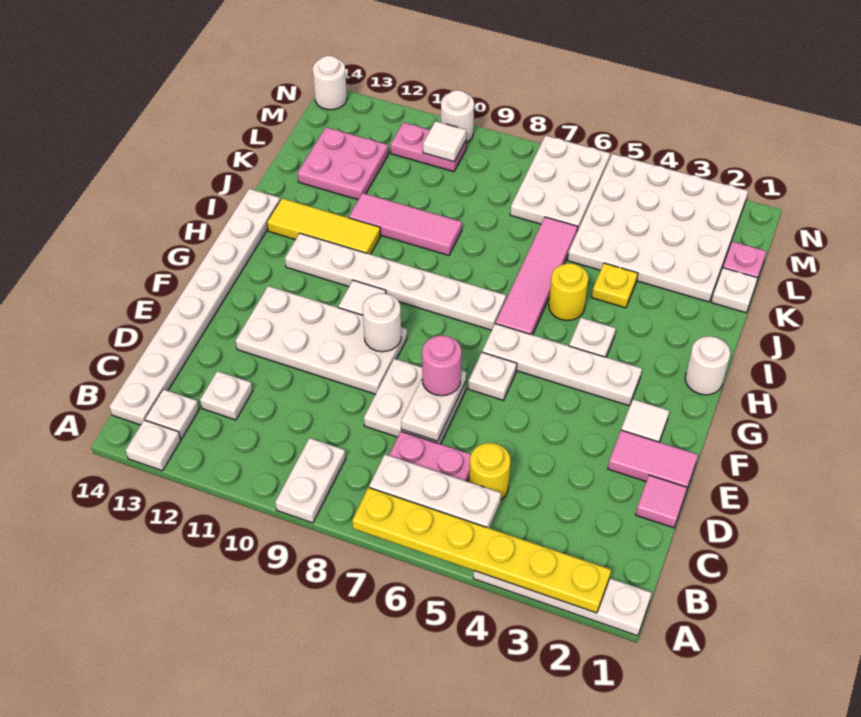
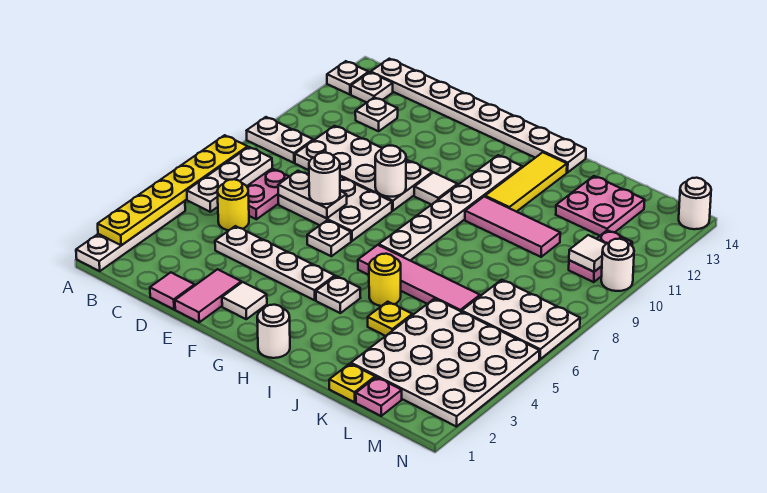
white plate D7:E8 level 1 -> white plate D7:F8 level 1
pink round brick E7 level 3 -> white round brick E7 level 3
white plate E9:F12 level 1 -> white plate C9:F10 level 1
white plate G3:G6 level 1 -> white plate D4:G4 level 1
pink tile J9:J11 level 1 -> pink tile I10:K10 level 1
white plate K1 level 1 -> yellow plate K1 level 1

